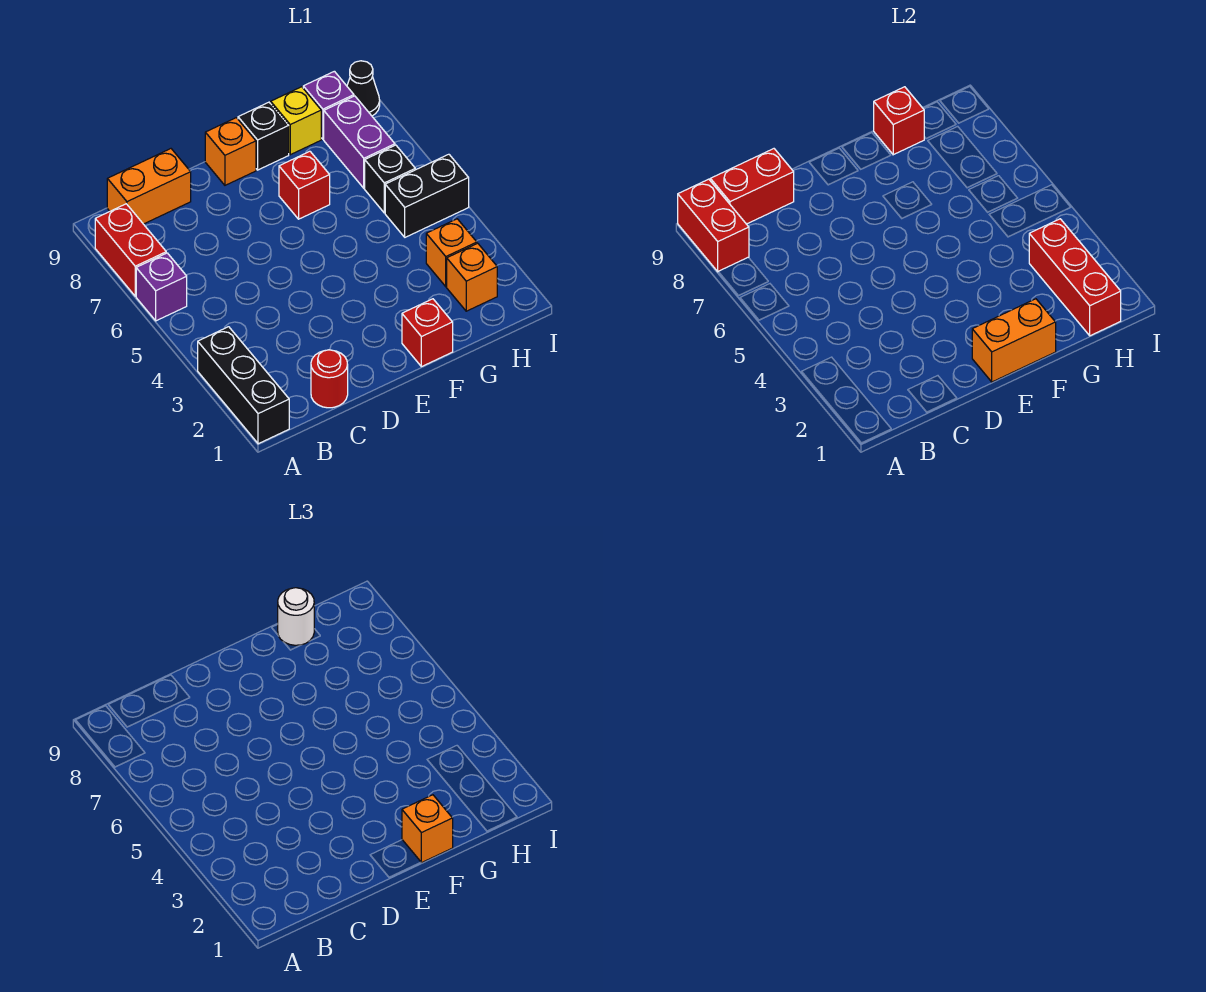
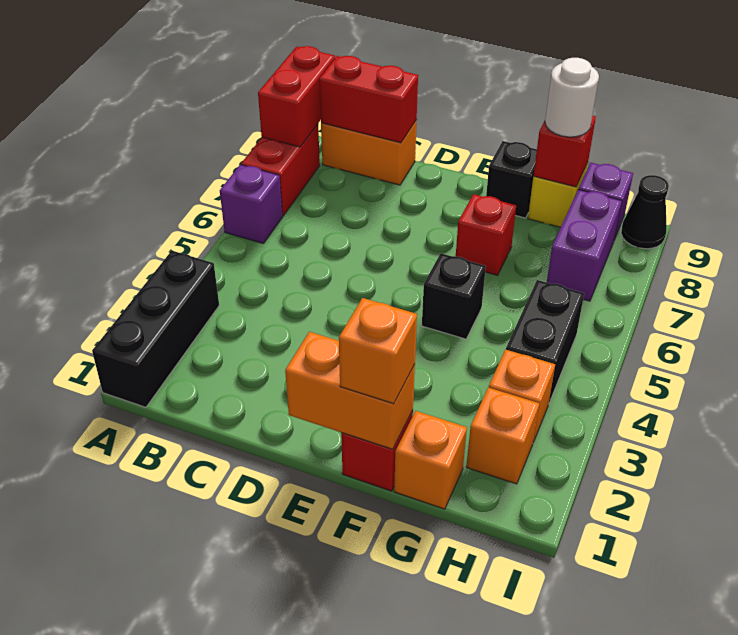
red round brick C1 level 1 -> none
orange brick E9 level 1 -> orange brick G1 level 1
red brick H1:H3 level 2 -> none
black brick H5:I5 level 1 -> black brick H4:H5 level 1
black brick H6 level 1 -> black brick F5 level 1

